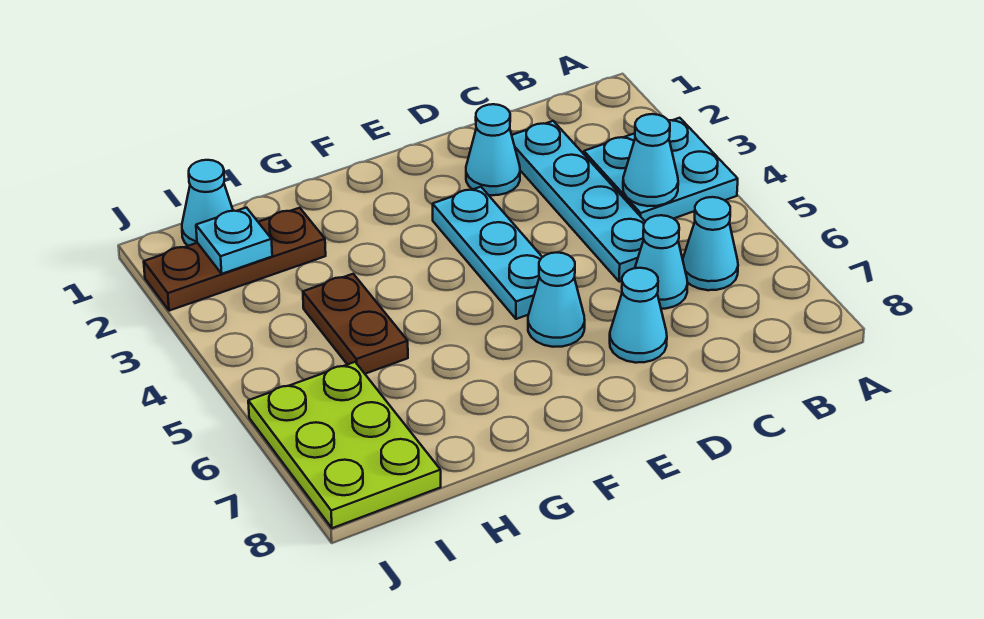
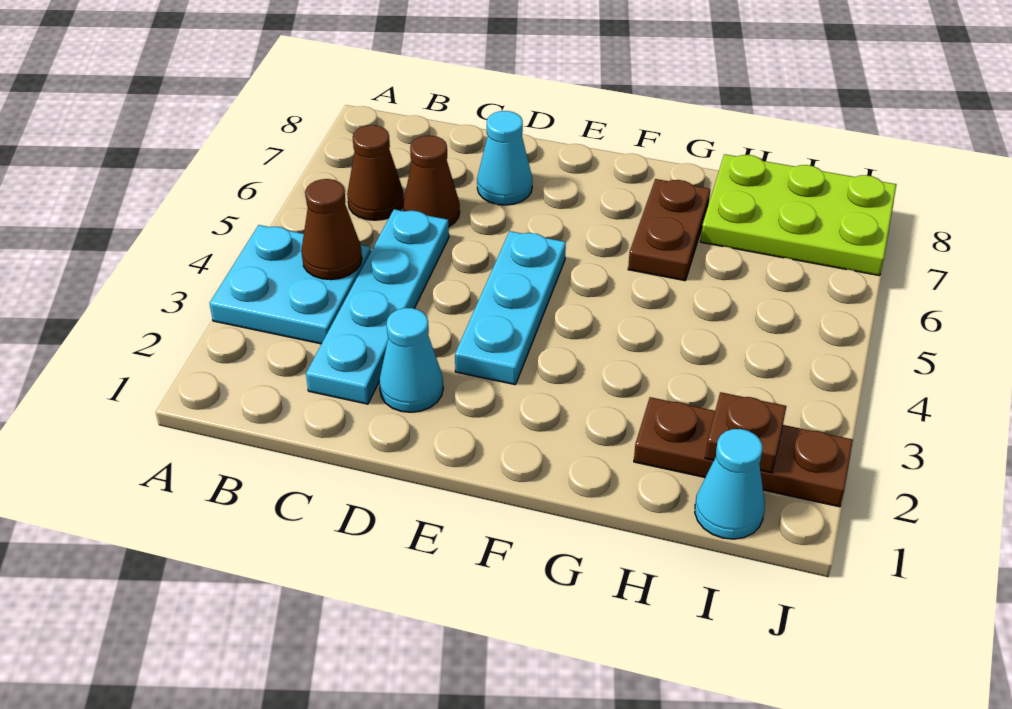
cyan cone B4 level 2 -> brown cone B4 level 2
cyan cone B6 level 1 -> brown cone B6 level 1
cyan cone C6 level 1 -> brown cone C6 level 1
cyan cone E6 level 1 -> none
brown plate H4:H5 level 1 -> brown plate G6:G7 level 1
cyan plate I2 level 2 -> brown plate I2 level 2
lime plate I6:J8 level 1 -> lime plate H7:J8 level 1

